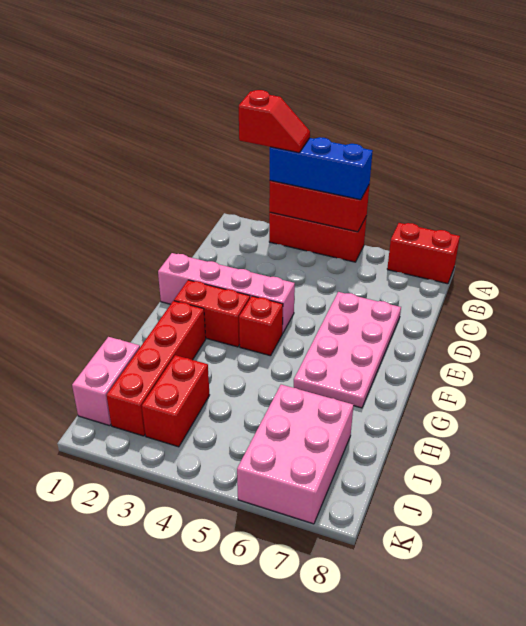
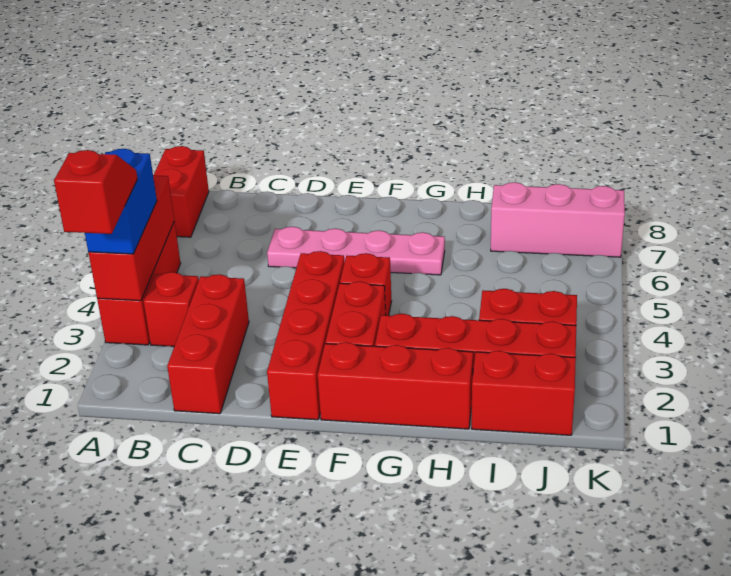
blue brick A3:A5 level 3 -> blue brick A3:A4 level 3
none -> red brick B3 level 1
none -> red brick C1:C3 level 1
pink plate D6:G7 level 1 -> pink plate D6:G6 level 1
pink brick E1:E4 level 1 -> red brick E1:E4 level 1
none -> red brick F1:H1 level 1
pink brick I1:J1 level 1 -> red brick I1:J1 level 1
pink brick I6:K7 level 1 -> pink brick I7:K7 level 1

